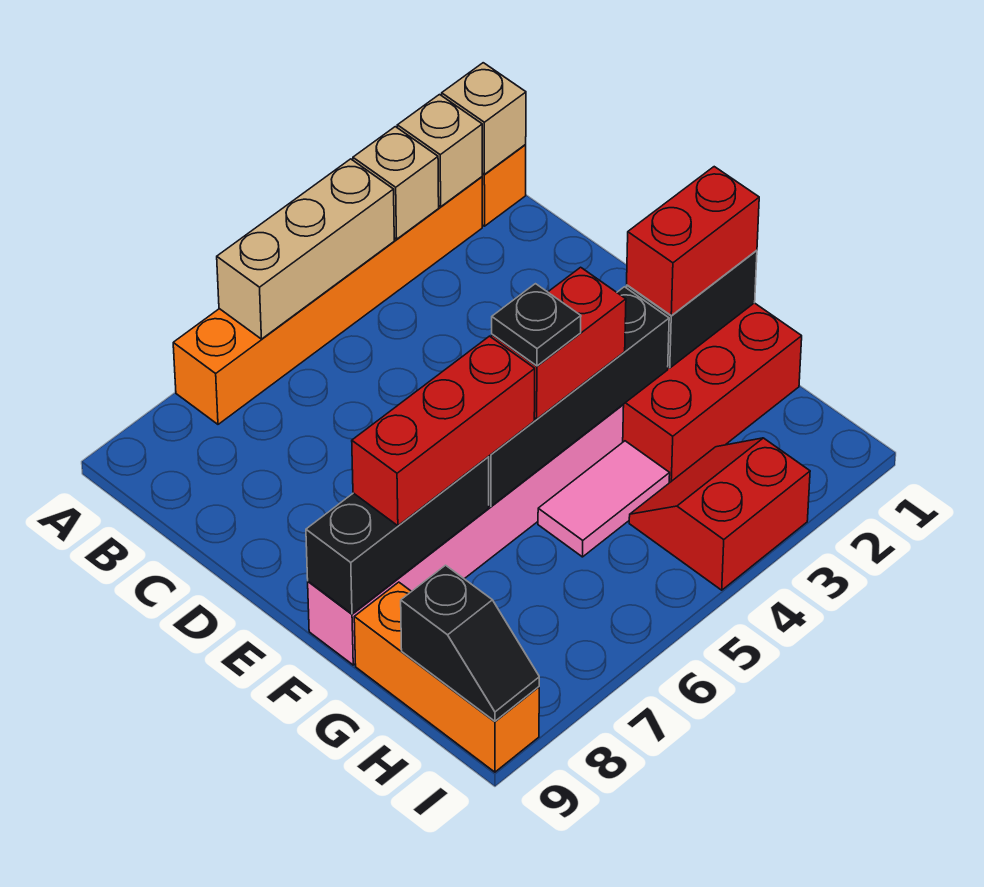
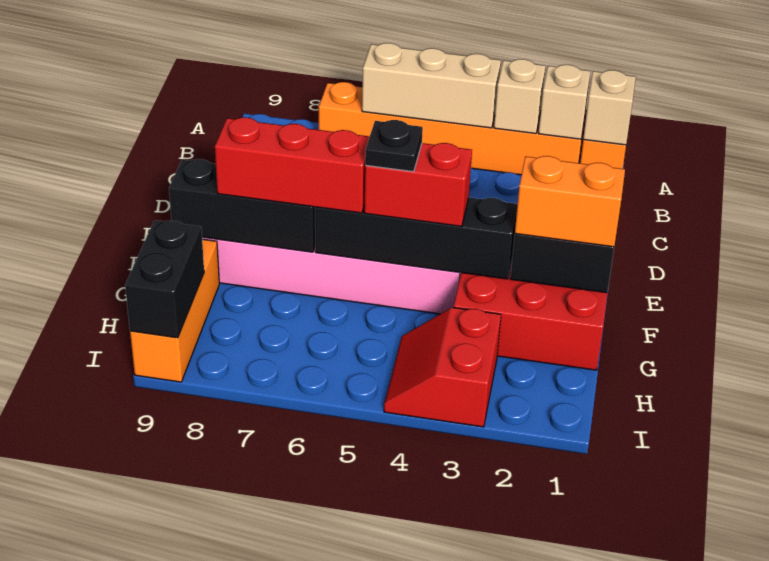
red brick F1:F2 level 3 -> orange brick F1:F2 level 3
pink tile G4:G5 level 1 -> none
red slope H3:I4 level 1 top I -> red slope H3:I4 level 1 top 3
black slope H9:I9 level 2 top H -> black brick H9:I9 level 2

